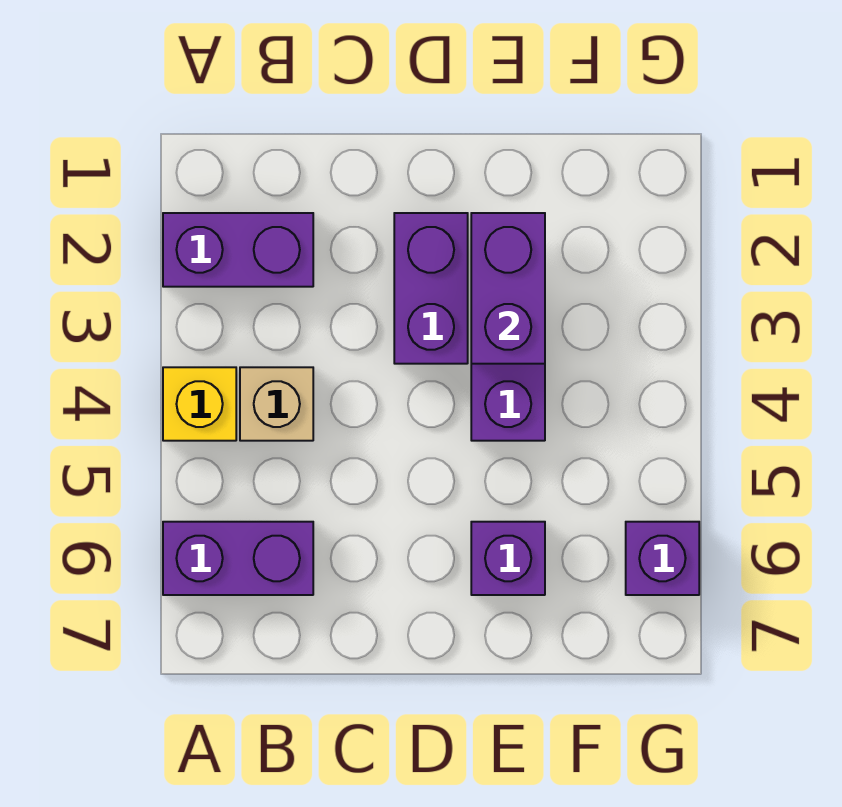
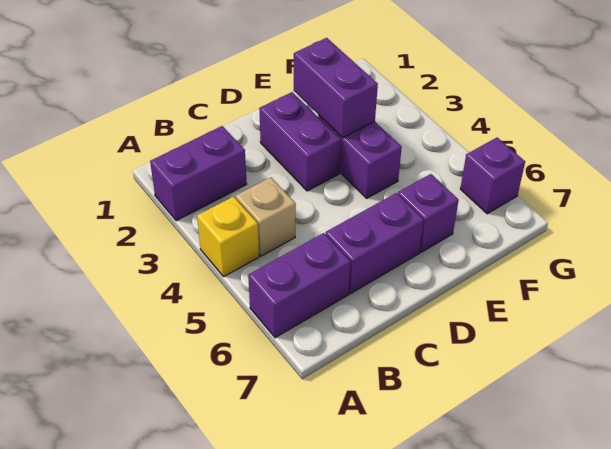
none -> purple brick C6:D6 level 1

